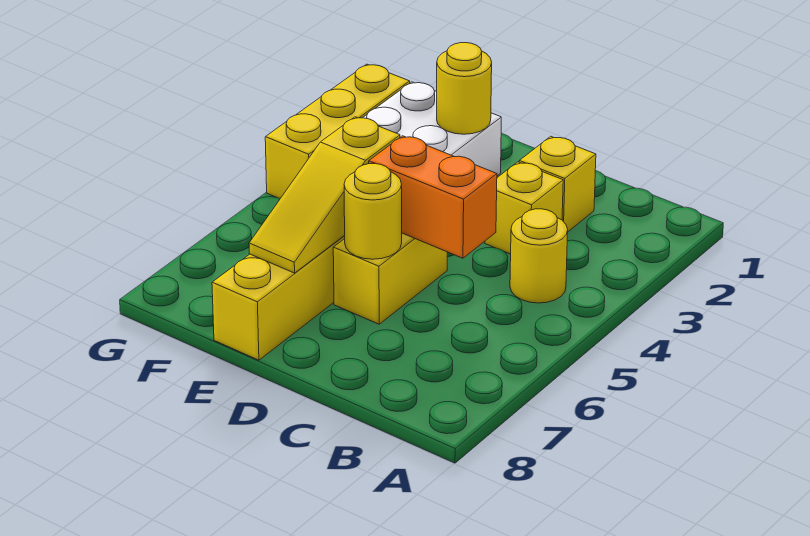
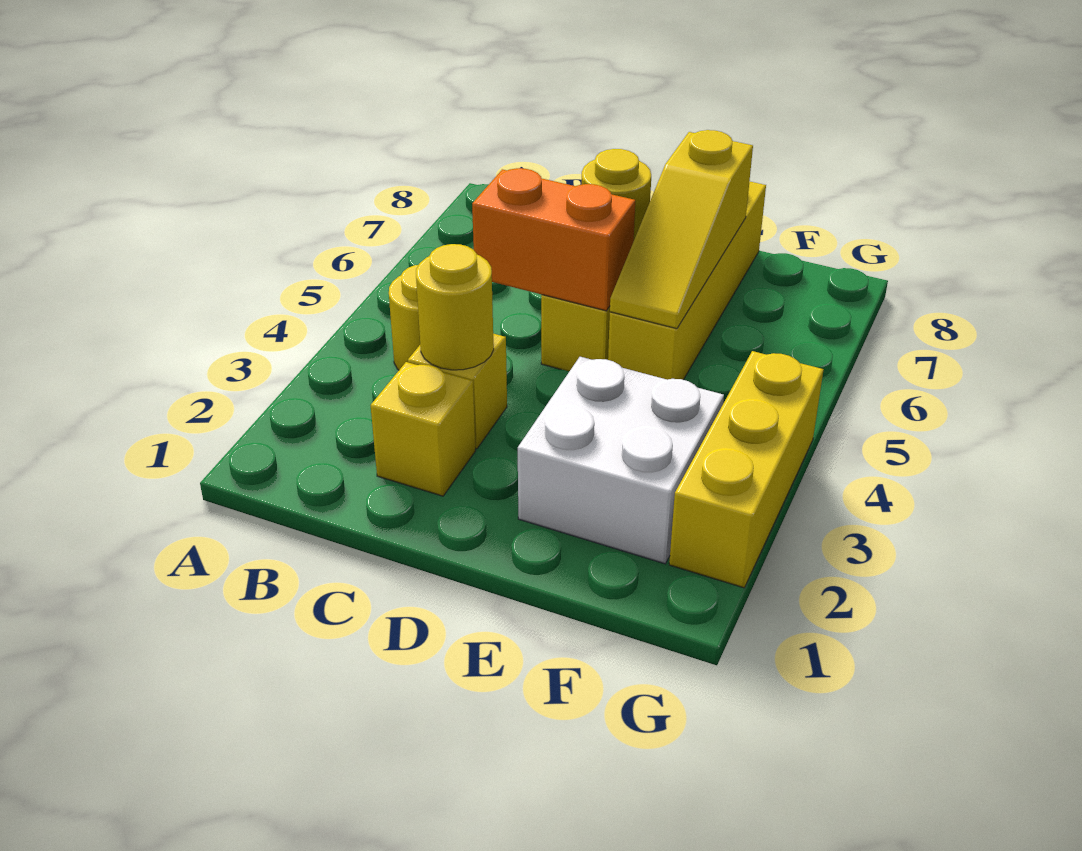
yellow round brick E2 level 2 -> yellow round brick C3 level 2
yellow slope E5:E7 level 2 top 5 -> yellow slope E5:E7 level 2 top 7

